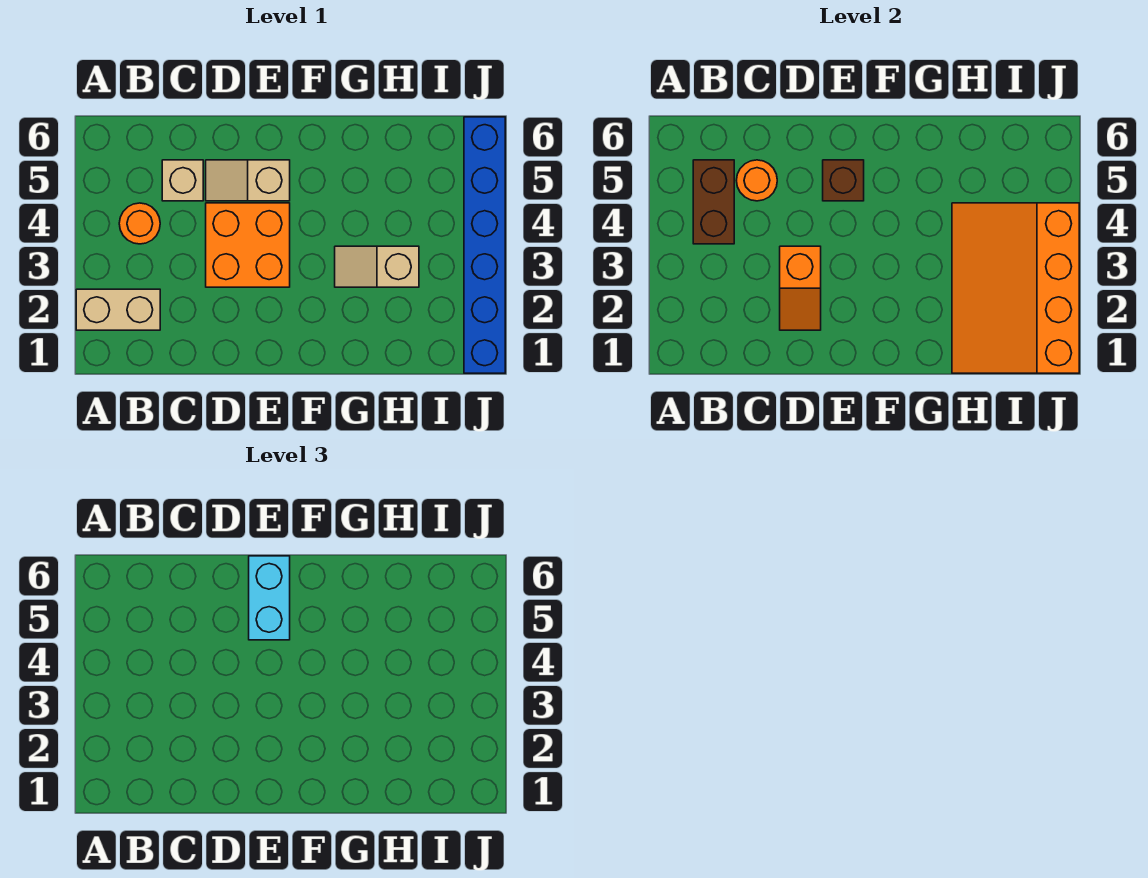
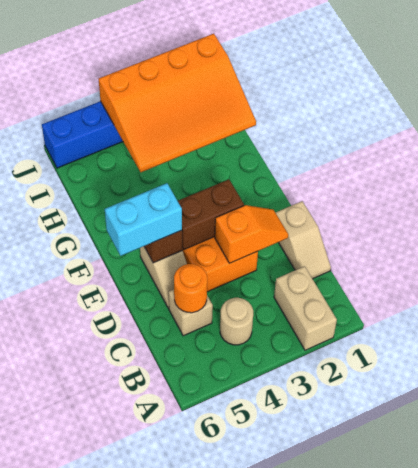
orange round brick B4 level 1 -> tan round brick B4 level 1
brown brick B4:B5 level 2 -> brown brick E3:E4 level 2
tan slope G3:H3 level 1 top H -> tan slope C1:D1 level 1 top D

